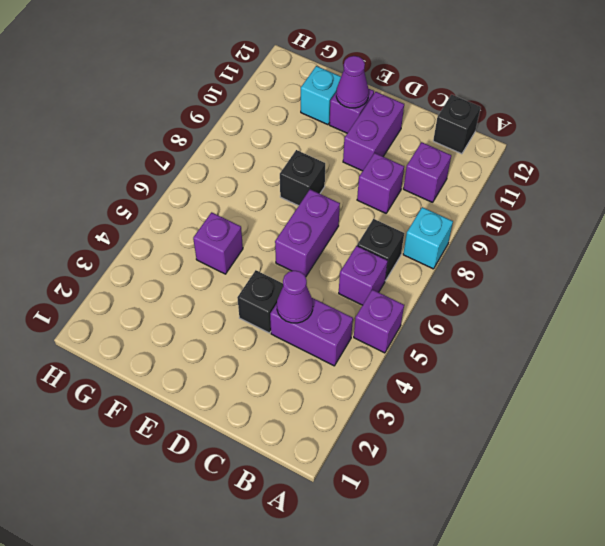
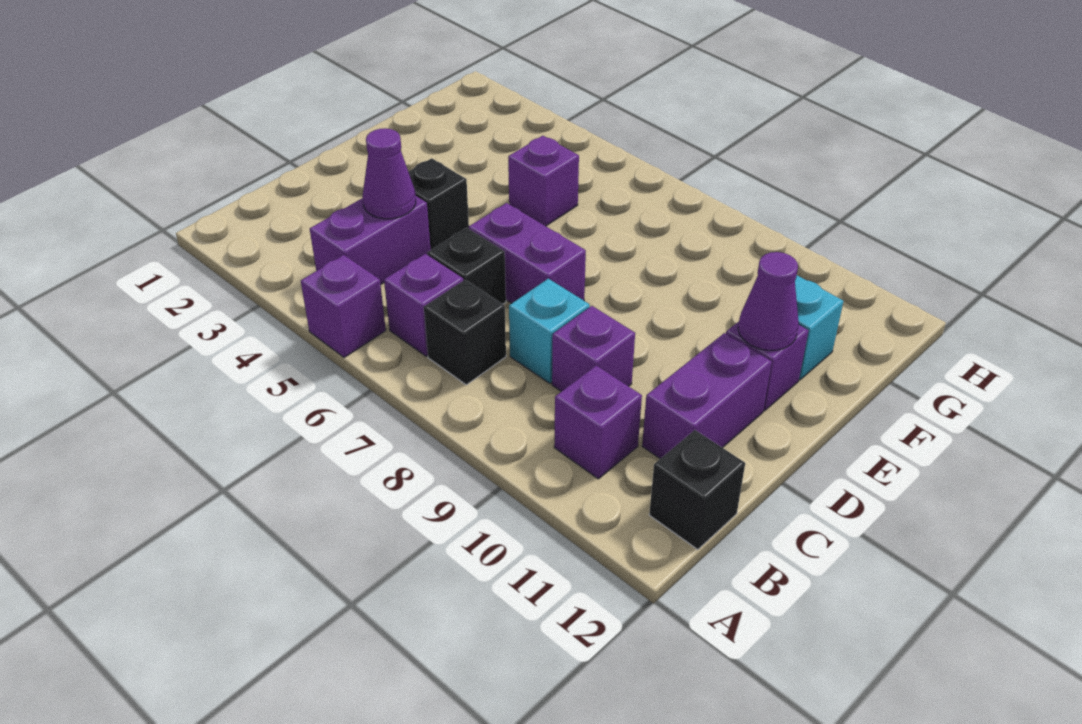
cyan brick A8 level 1 -> cyan brick C8 level 1
purple brick D10:D11 level 1 -> purple brick C11:D11 level 1
black brick E8 level 1 -> black brick C6 level 1

